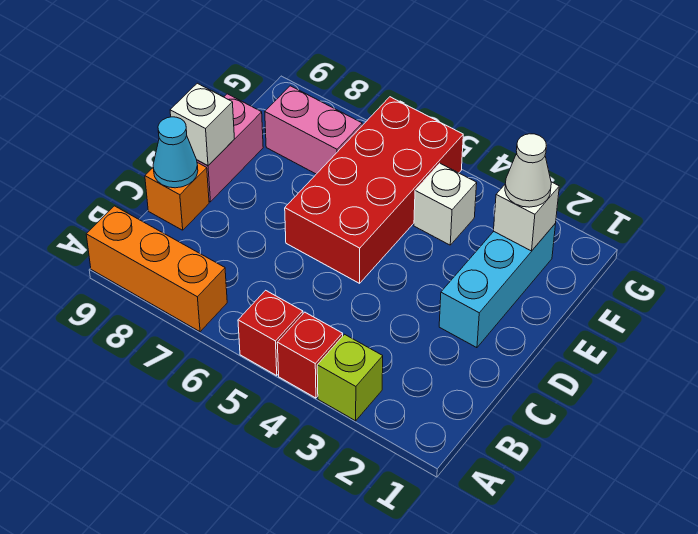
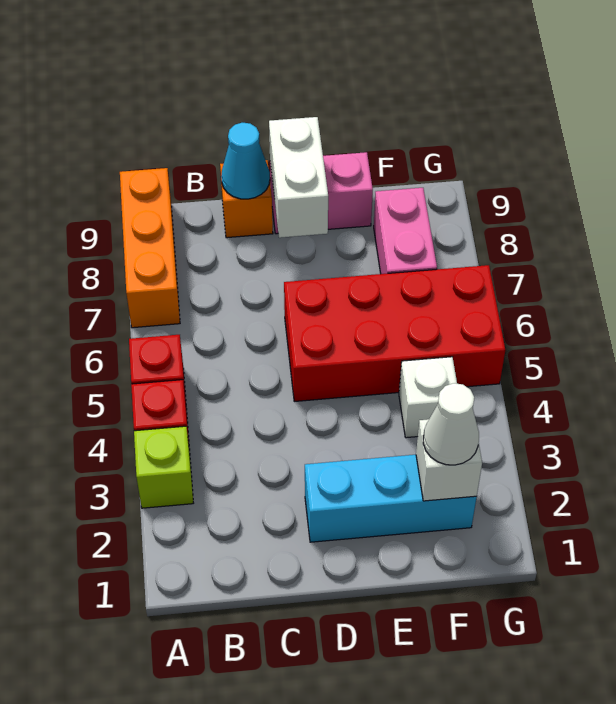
white brick D9 level 2 -> white brick D8:D9 level 2

